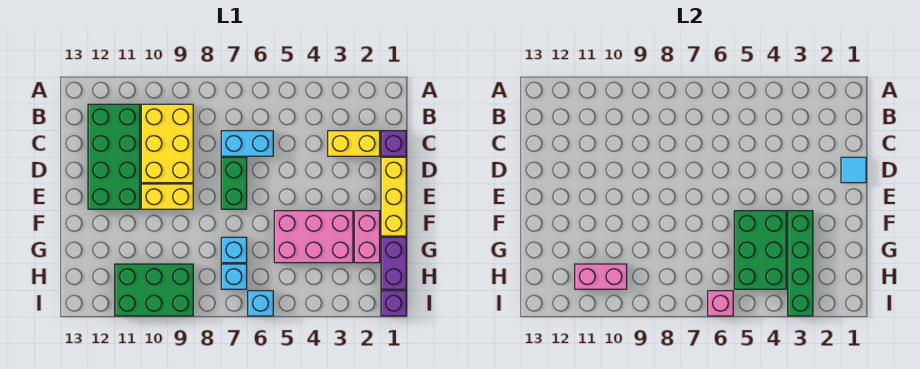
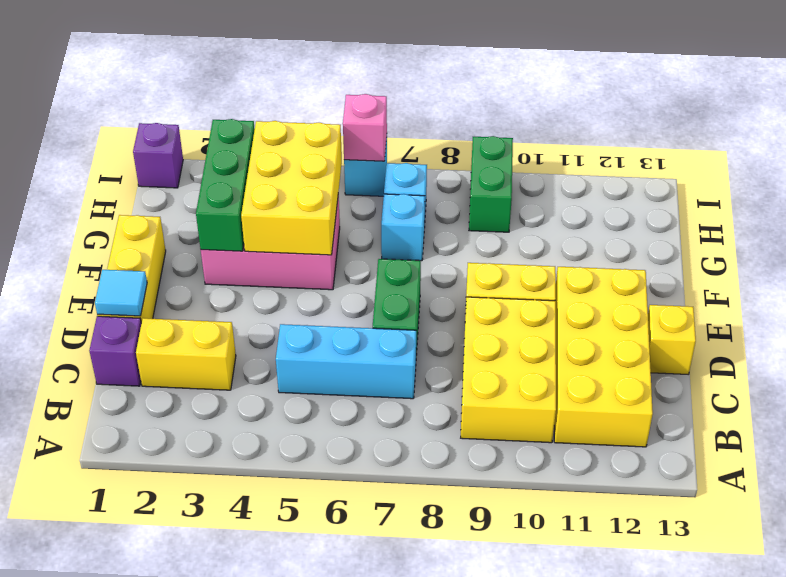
green brick B11:E12 level 1 -> yellow brick B11:E12 level 1
cyan brick C6:C7 level 1 -> cyan brick C5:C7 level 1
none -> yellow brick D13 level 1
pink brick F2:G2 level 1 -> none
green brick F3:I3 level 2 -> green brick F3:H3 level 2
green brick F4:H5 level 2 -> yellow brick F4:H5 level 2
purple brick G1:H1 level 1 -> none
green brick H9:I11 level 1 -> green brick H9:I9 level 1
pink brick H10:H11 level 2 -> none

